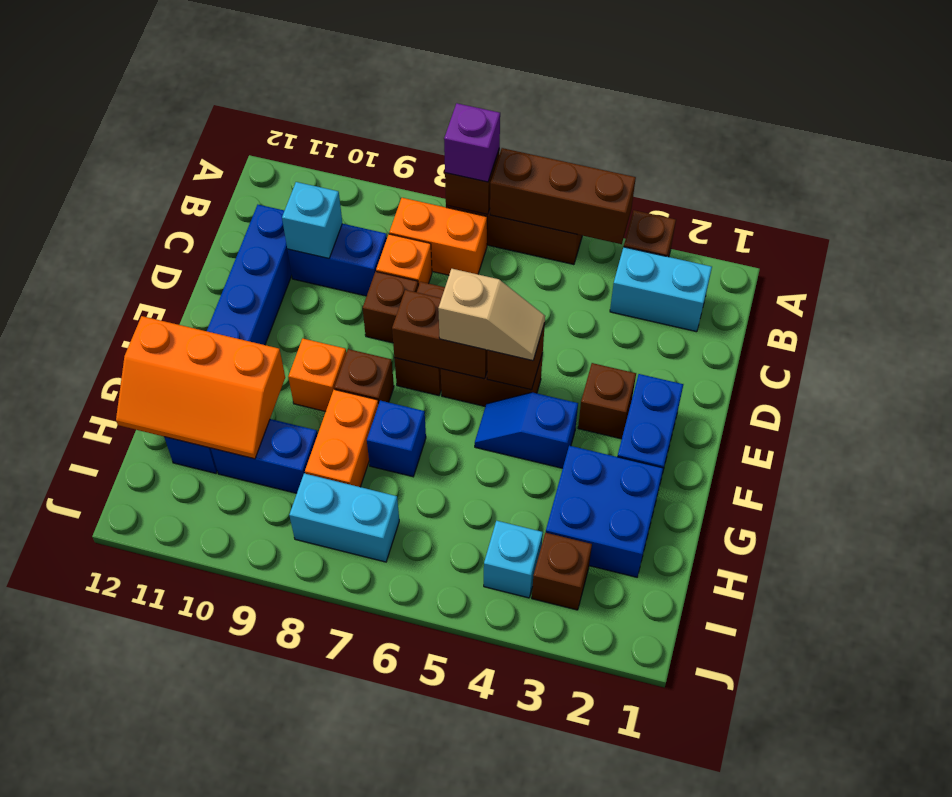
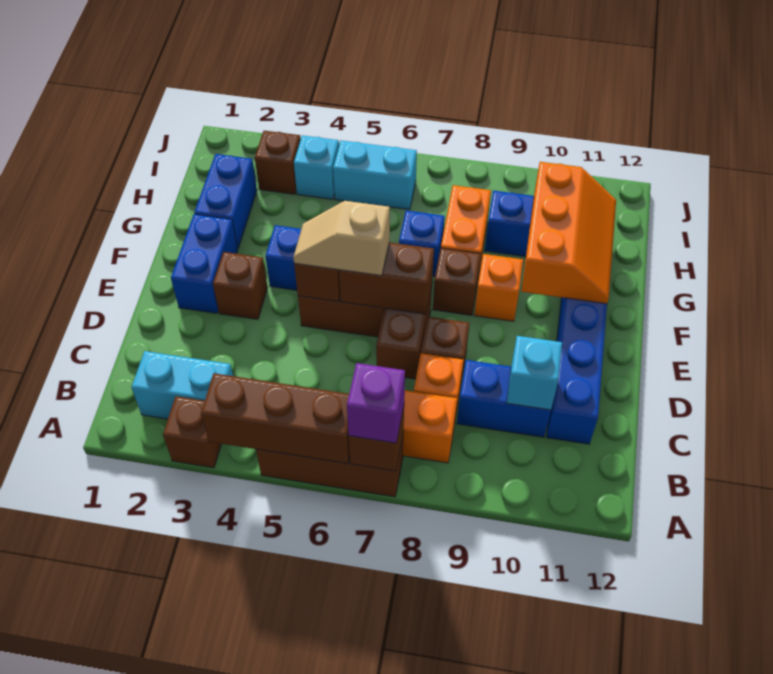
blue brick G2:H3 level 1 -> blue brick G2:H2 level 1
orange slope G10:H12 level 2 top G -> orange slope F10:H11 level 2 top 10
cyan brick I7:I8 level 1 -> cyan brick I5:I6 level 1

